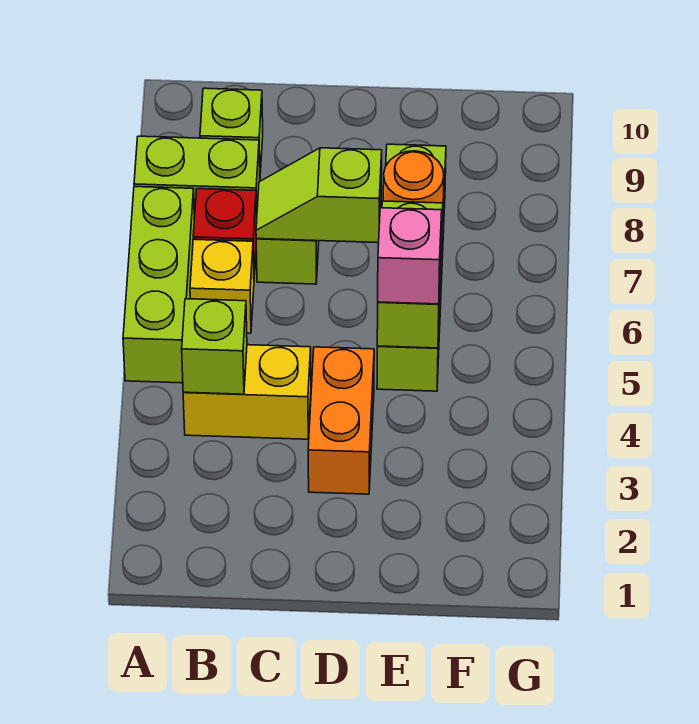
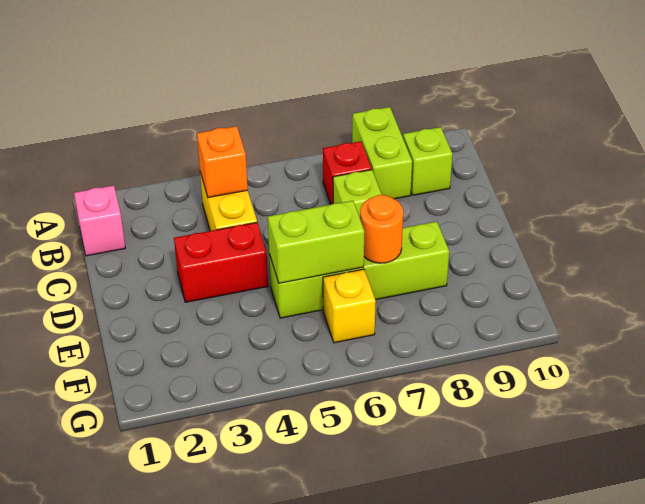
lime brick A5:A7 level 1 -> none
lime brick B4 level 2 -> orange brick B4 level 2
yellow brick B6 level 1 -> yellow brick F6 level 1
lime slope C7:D7 level 2 top D -> none
orange brick D3:D4 level 1 -> red brick D3:D4 level 1
pink brick E5 level 3 -> pink brick B1 level 1

